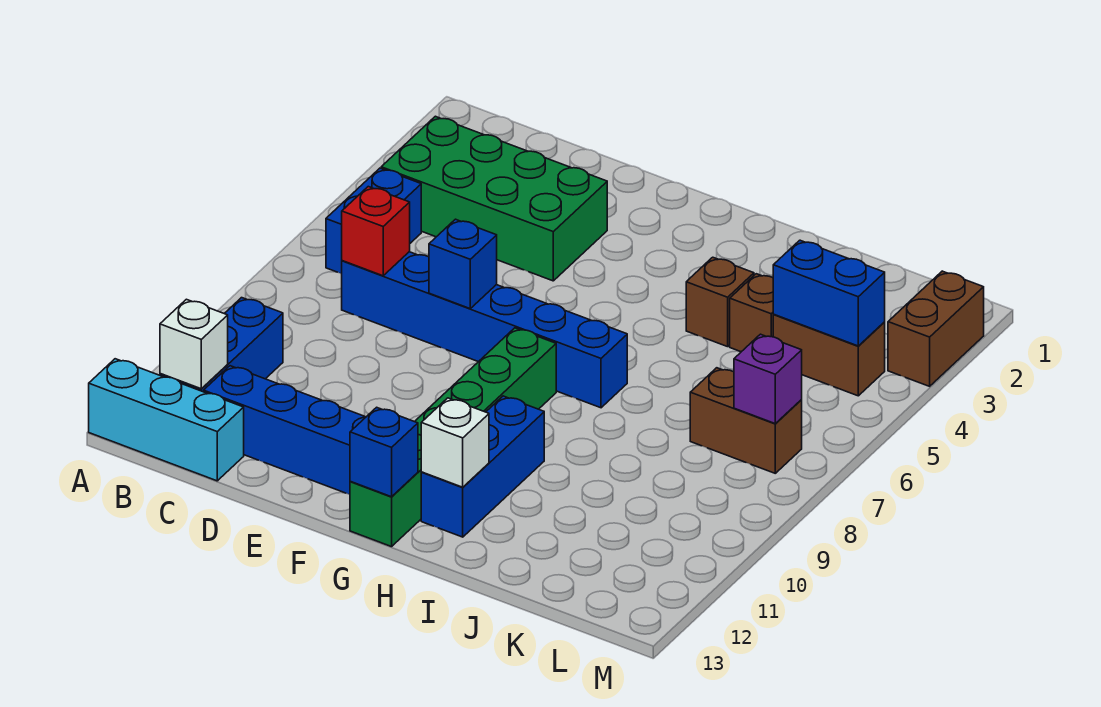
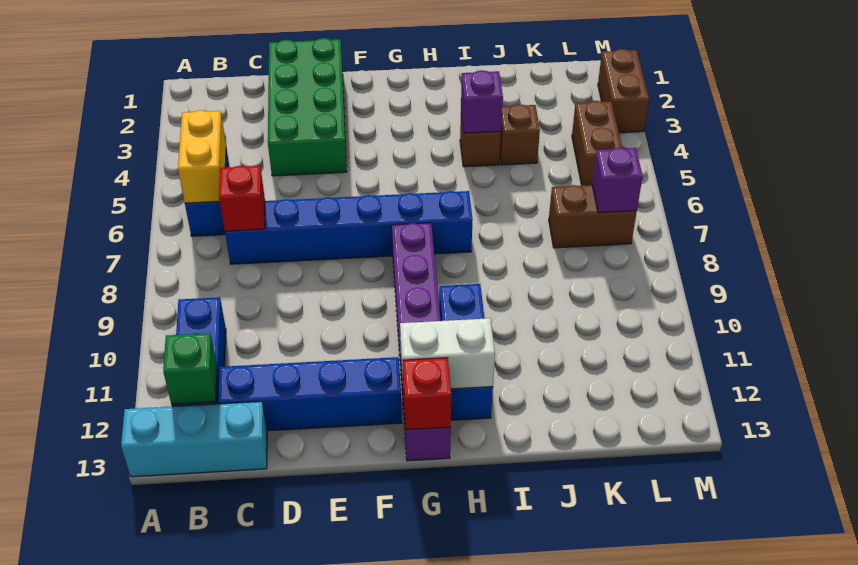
green brick B3:E4 level 1 -> green brick D1:E4 level 1
none -> yellow brick B5:B6 level 2
white brick B12 level 2 -> green brick B12 level 2
blue brick E7 level 2 -> none
green brick G8:G13 level 1 -> purple brick G8:G13 level 1
blue brick G13 level 2 -> red brick G13 level 2
white brick H12 level 2 -> white brick G12:H12 level 2
none -> purple brick I4 level 2
brown brick K4:L4 level 1 -> brown brick L4:L5 level 1
blue brick K4:L4 level 2 -> none

